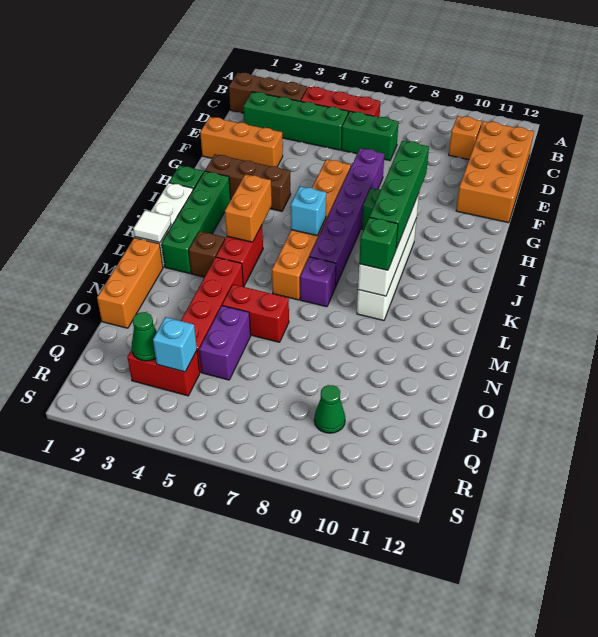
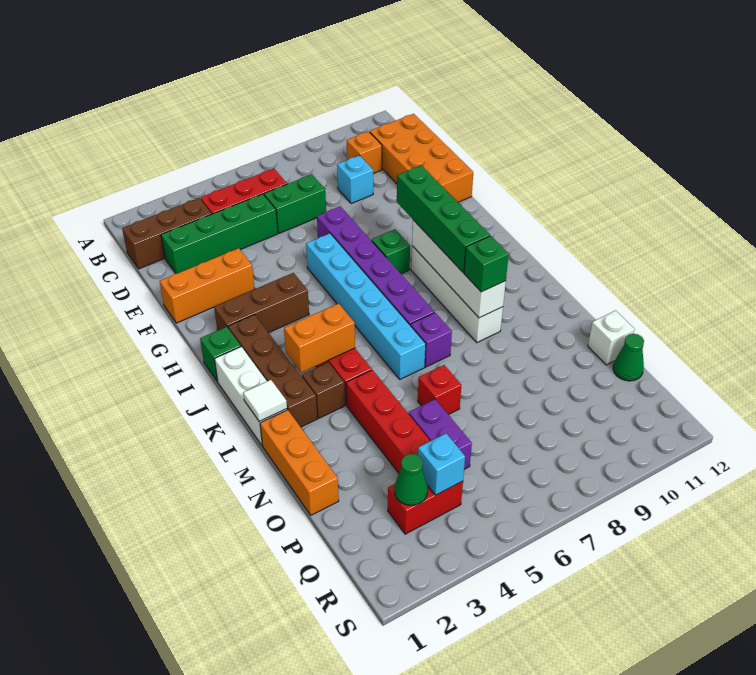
orange brick G6:L6 level 1 -> cyan brick G6:L6 level 1
green brick I2:L2 level 1 -> brown brick I2:L2 level 1
orange brick J4:K4 level 2 -> orange brick K3:K4 level 2
cyan brick J6 level 2 -> cyan brick D9 level 1
red brick N5:N6 level 1 -> red brick N6 level 1
none -> white brick O12 level 1
green cone Q9 level 1 -> green cone P12 level 1

